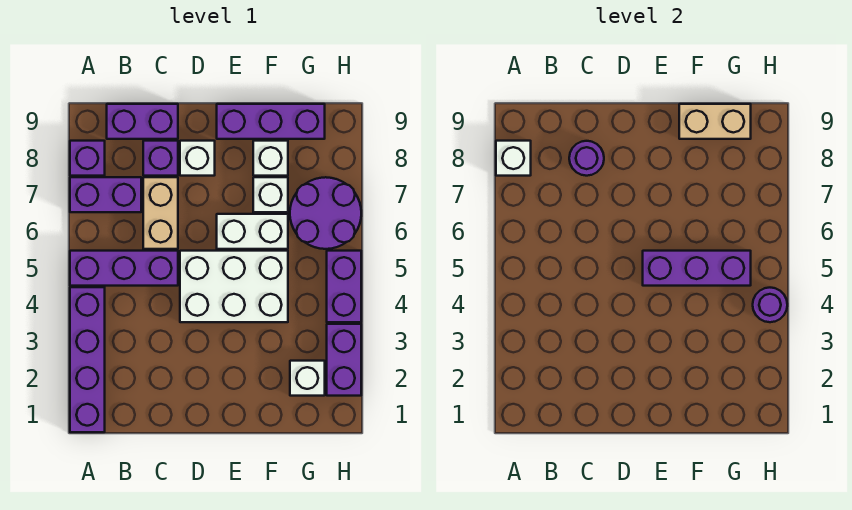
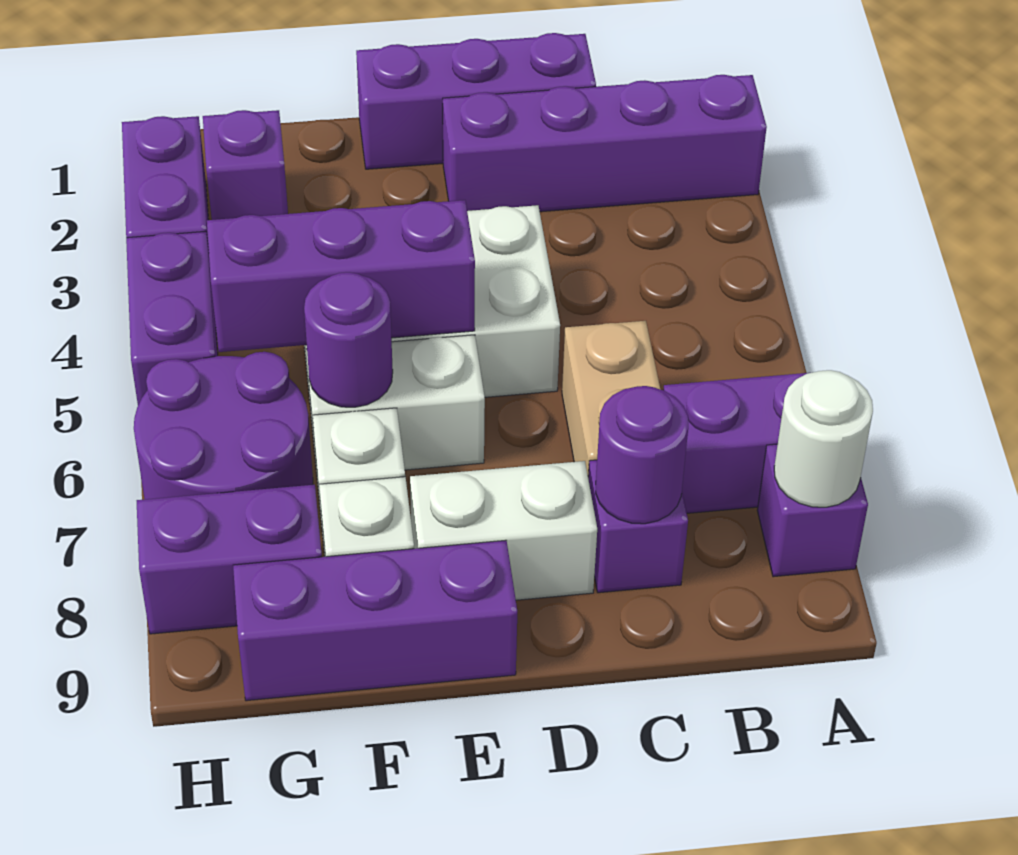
purple brick A1:A4 level 1 -> purple brick A2:D2 level 1
purple brick A5:C5 level 1 -> purple brick C1:E1 level 1
white brick A8 level 2 -> white round brick A8 level 2
purple brick B9:C9 level 1 -> purple brick G8:H8 level 1
white brick D8 level 1 -> white brick D8:E8 level 1
tan brick F9:G9 level 2 -> none
white brick G2 level 1 -> purple brick G2 level 1
purple round brick H4 level 2 -> purple round brick F6 level 2

